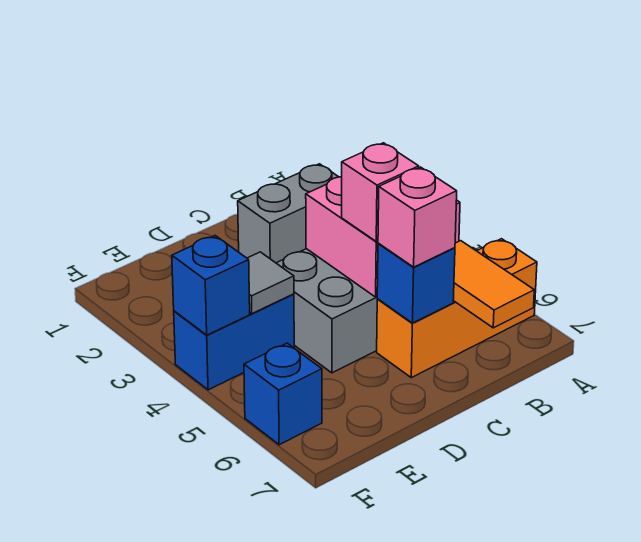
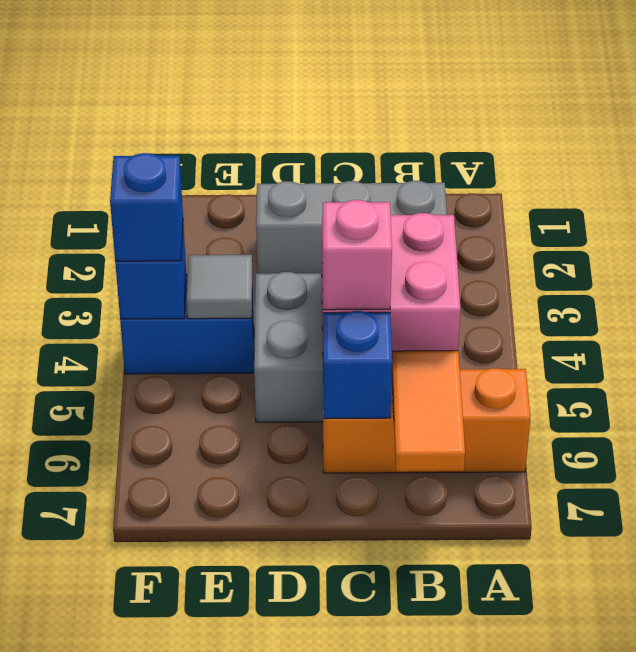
grey brick B2:C2 level 1 -> grey brick B2:D2 level 1
pink brick C6 level 3 -> none
blue brick F6 level 1 -> blue brick F4 level 3

